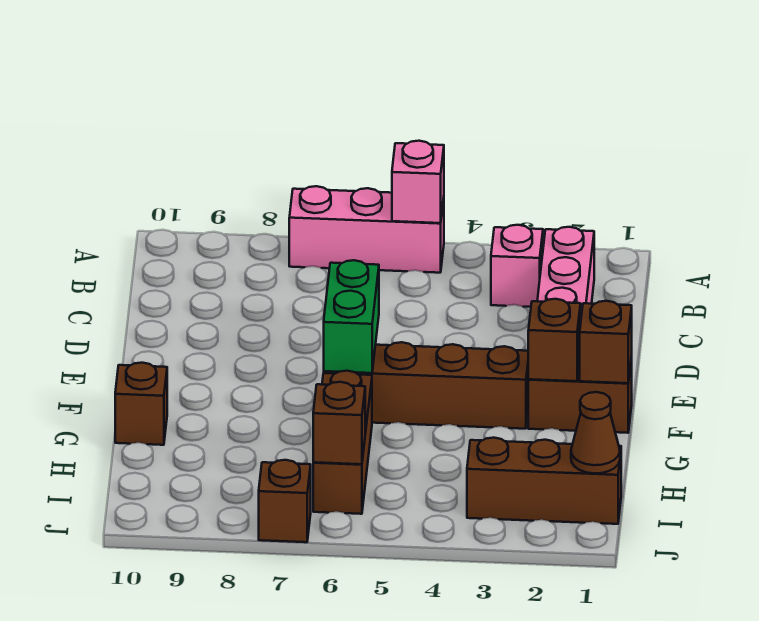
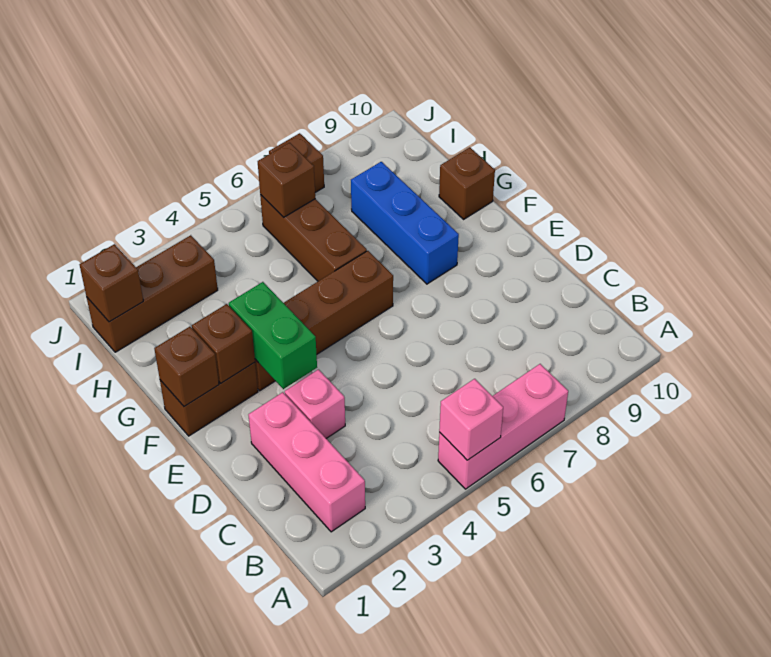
pink brick B3 level 1 -> pink brick D3 level 1
green brick E6:F6 level 2 -> green brick E3:F3 level 2
none -> blue brick F8:H8 level 1
brown cone I1 level 2 -> brown brick I1 level 2

